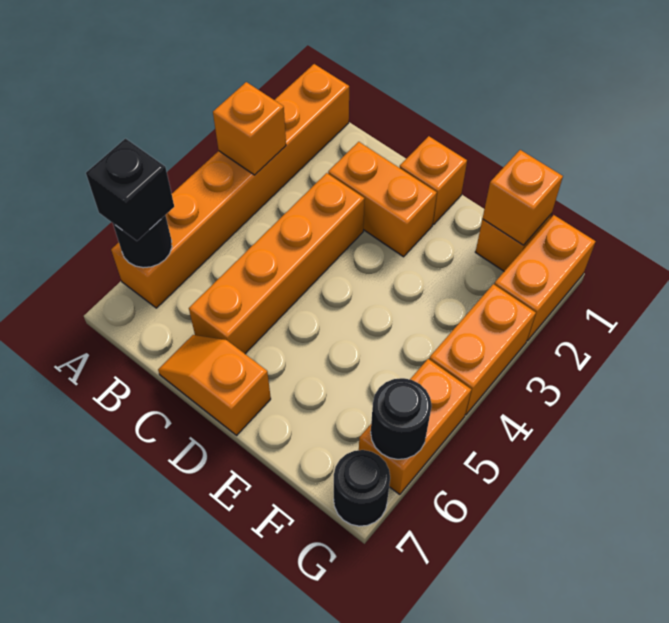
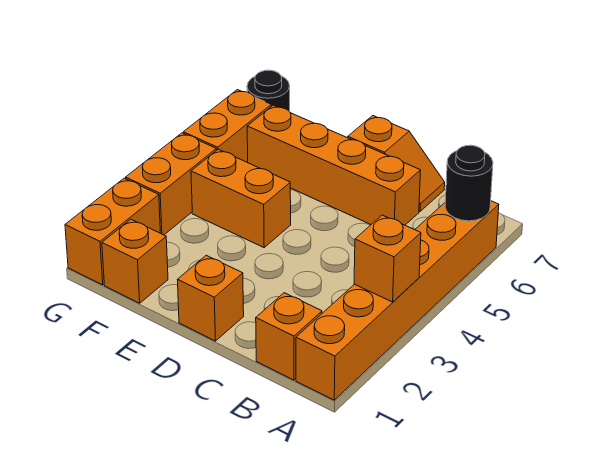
black brick A6 level 3 -> none
orange brick C2:D2 level 1 -> orange brick E4:F4 level 1
orange brick C3:C6 level 1 -> orange brick C6:F6 level 1
orange brick F1 level 2 -> orange brick B1 level 1
black round brick G6 level 2 -> none

